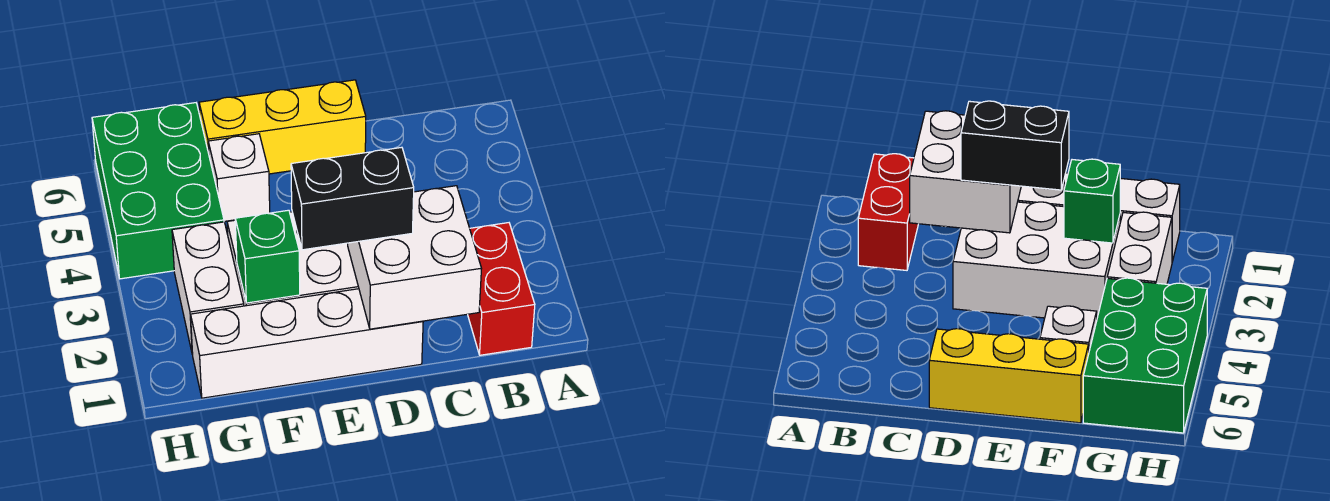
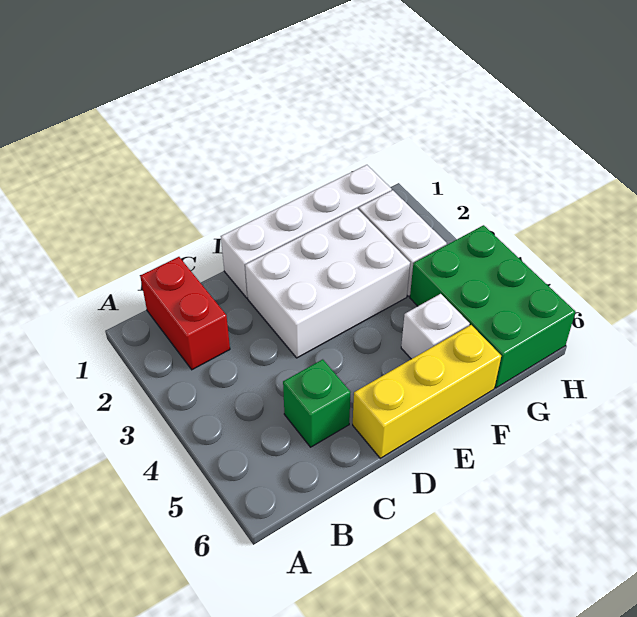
white brick C1:D2 level 2 -> none
black brick D2:E2 level 3 -> none
green brick F2 level 2 -> green brick C5 level 1

